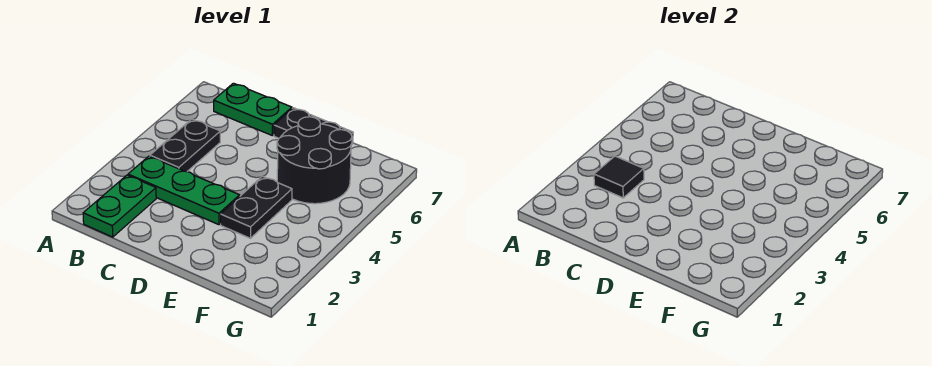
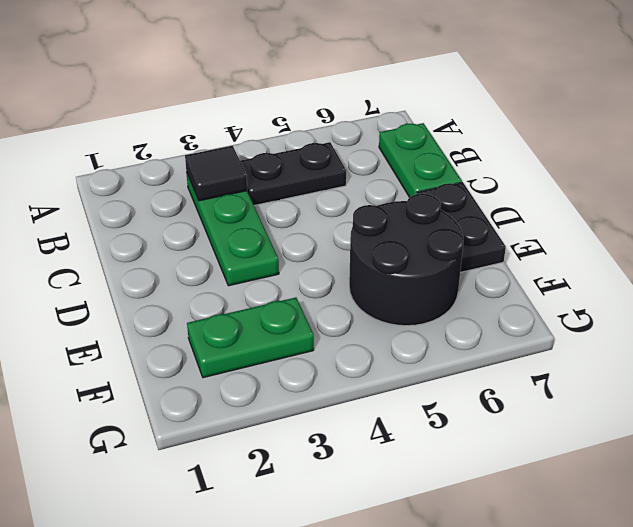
green plate B1:B2 level 1 -> green plate F2:F3 level 1
black plate E3:E4 level 1 -> none

